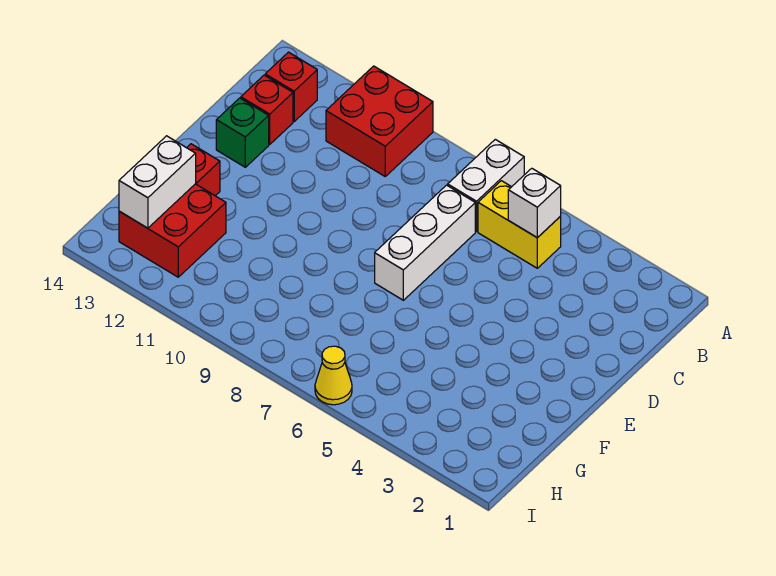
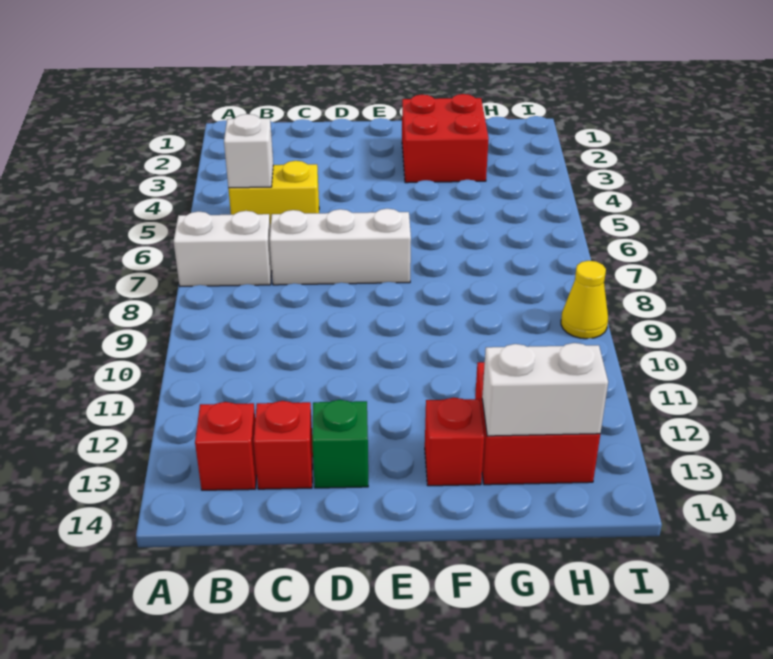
red brick A10:B11 level 1 -> red brick F2:G3 level 1
yellow brick B5:B6 level 1 -> yellow brick B5:C5 level 1
yellow cone I6 level 1 -> yellow cone I9 level 1

